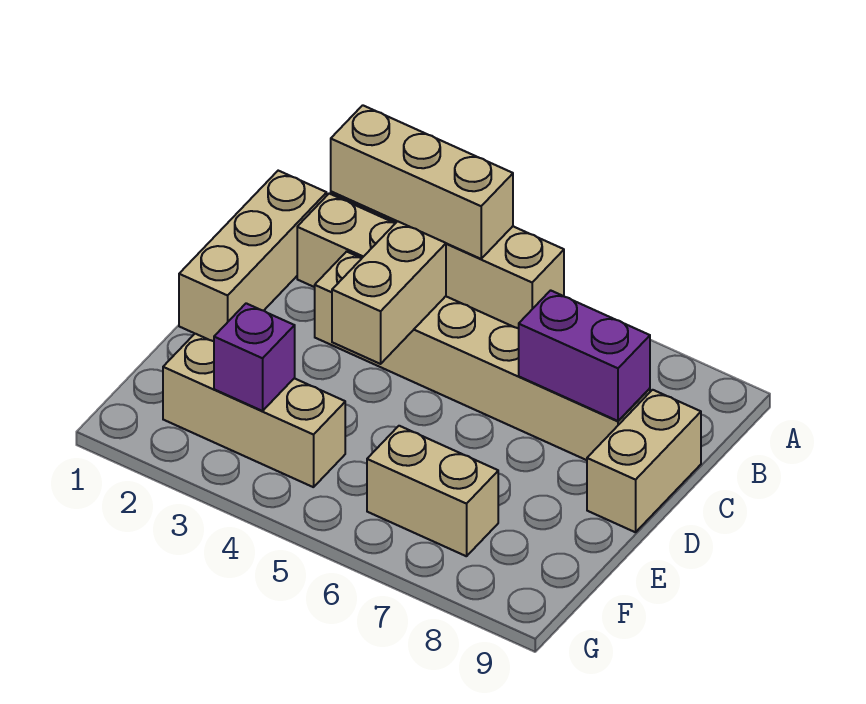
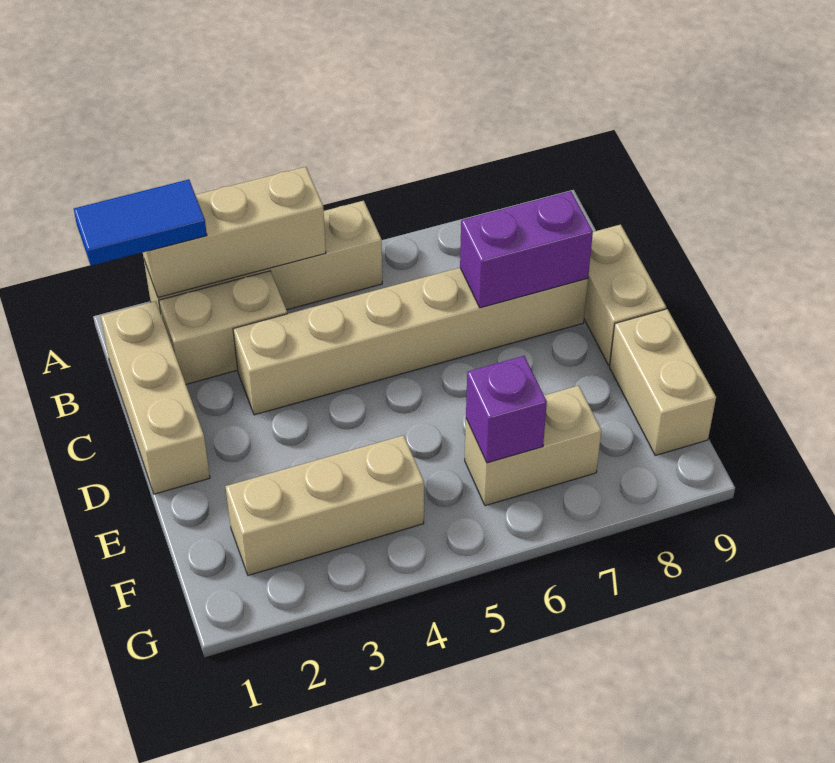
none -> blue tile A1:A2 level 3
tan brick C4:D4 level 2 -> tan brick E9:F9 level 1
purple brick F3 level 2 -> purple brick F6 level 2

